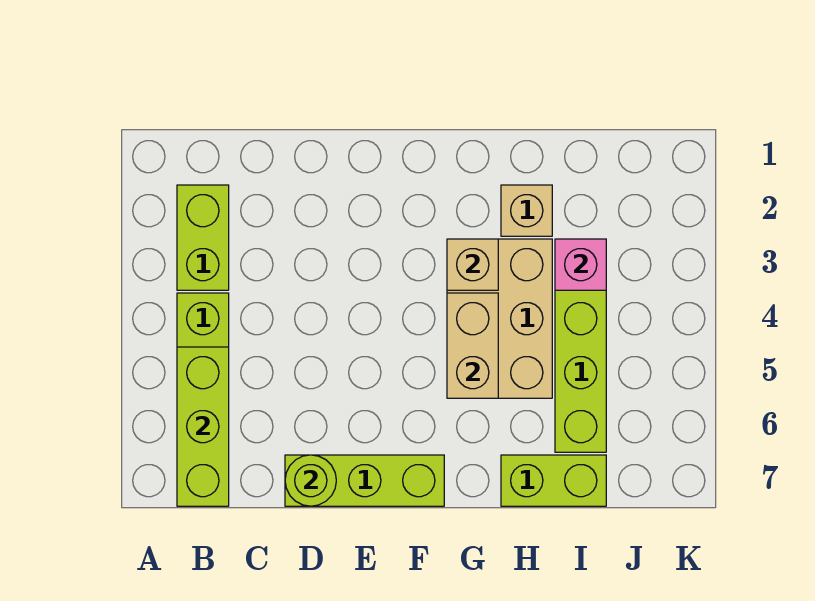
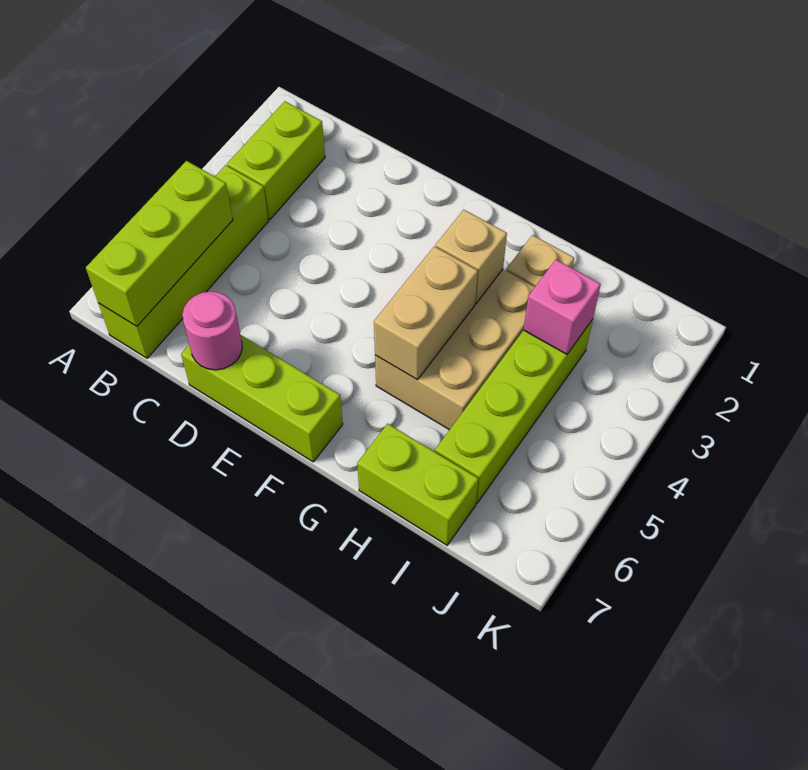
lime round brick D7 level 2 -> pink round brick D7 level 2

